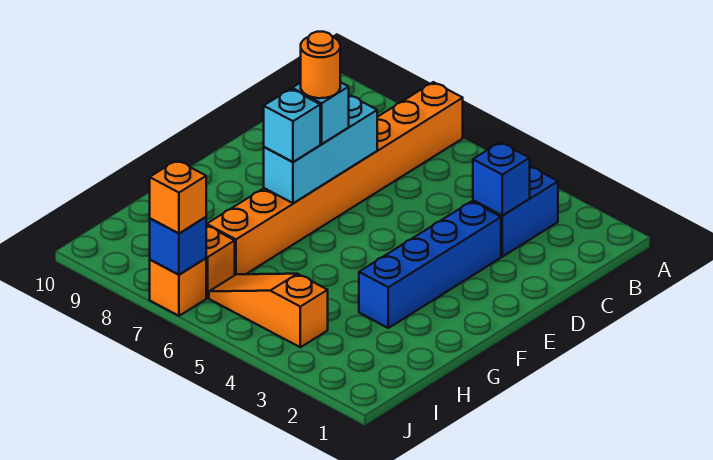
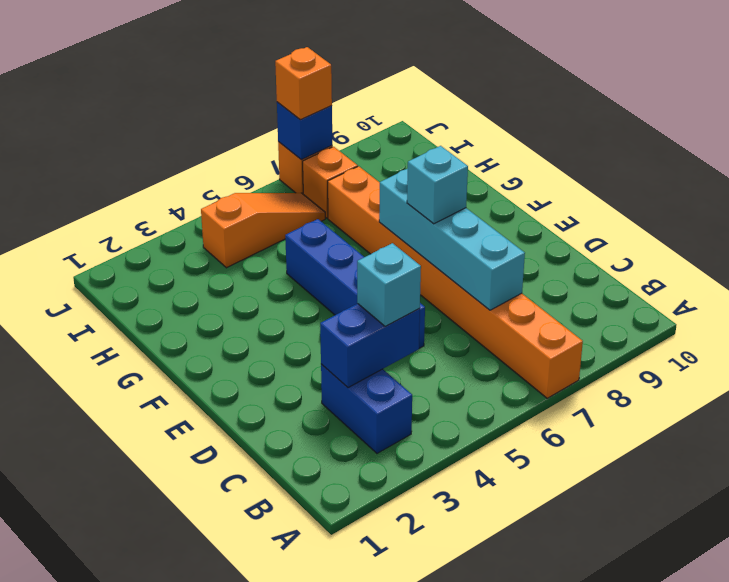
blue brick C3 level 2 -> blue brick C3:C4 level 2
blue brick D3:G3 level 1 -> blue brick D5:G5 level 1
cyan brick D7:F7 level 2 -> cyan brick C7:F7 level 2
orange round brick E7 level 4 -> none
cyan brick F7 level 3 -> cyan brick C4 level 3

